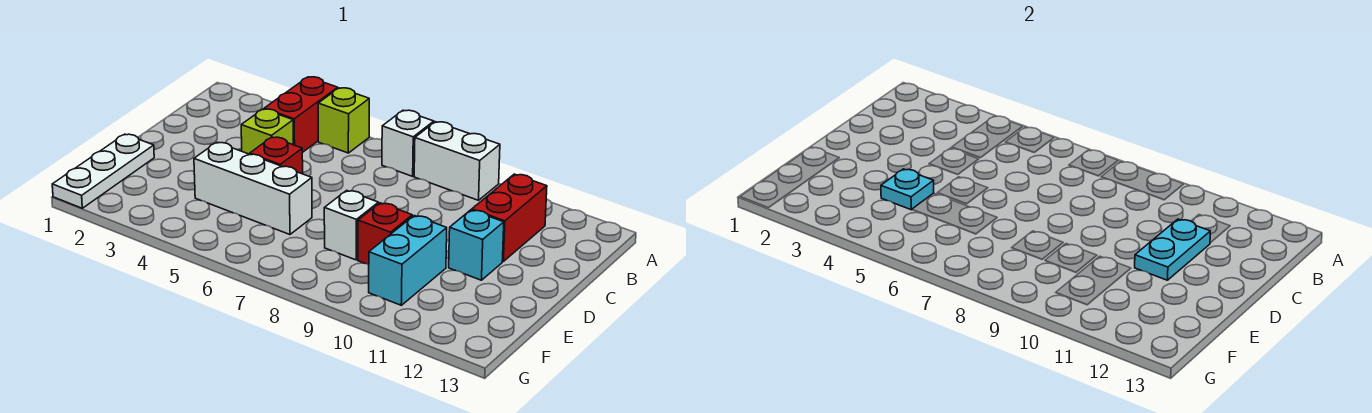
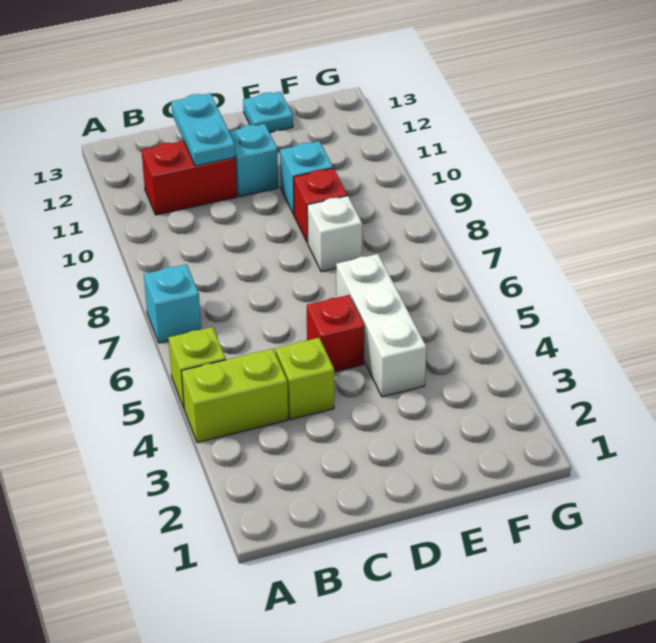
red brick A4:B4 level 1 -> lime brick A4:B4 level 1
white brick A7 level 1 -> cyan brick A7 level 1
white brick A8:A9 level 1 -> none
cyan plate C11:D11 level 2 -> cyan plate C11:C12 level 2
white plate E1:G1 level 1 -> none
cyan plate E4 level 2 -> cyan plate E13 level 1
cyan brick E10:F10 level 1 -> cyan brick E10 level 1

